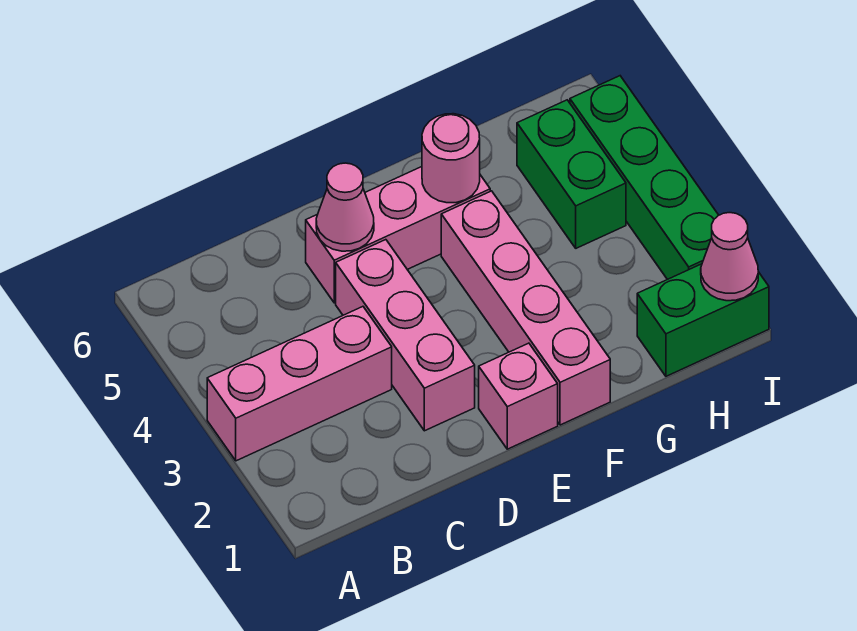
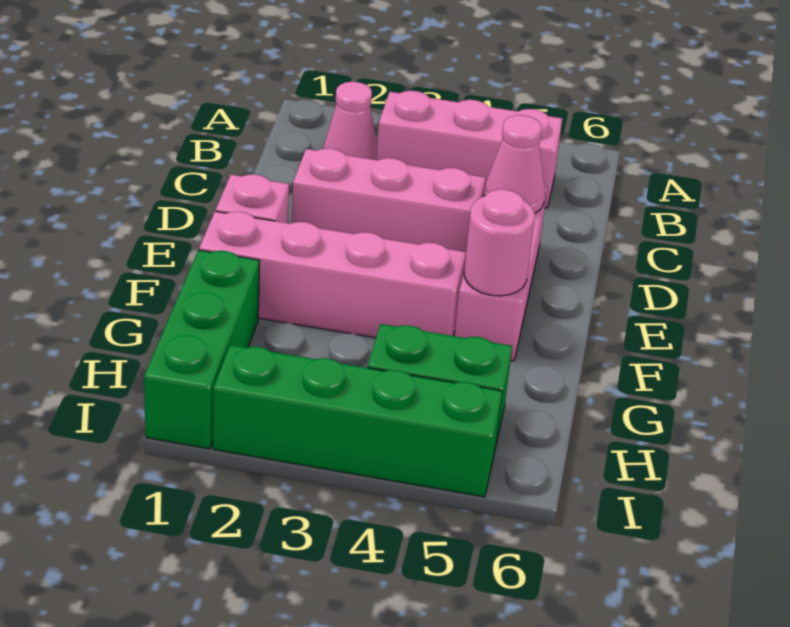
pink brick A3:C3 level 1 -> pink brick B3:B5 level 1
green brick H1:I1 level 1 -> green brick G1:I1 level 1
pink cone I1 level 2 -> pink cone B2 level 1

